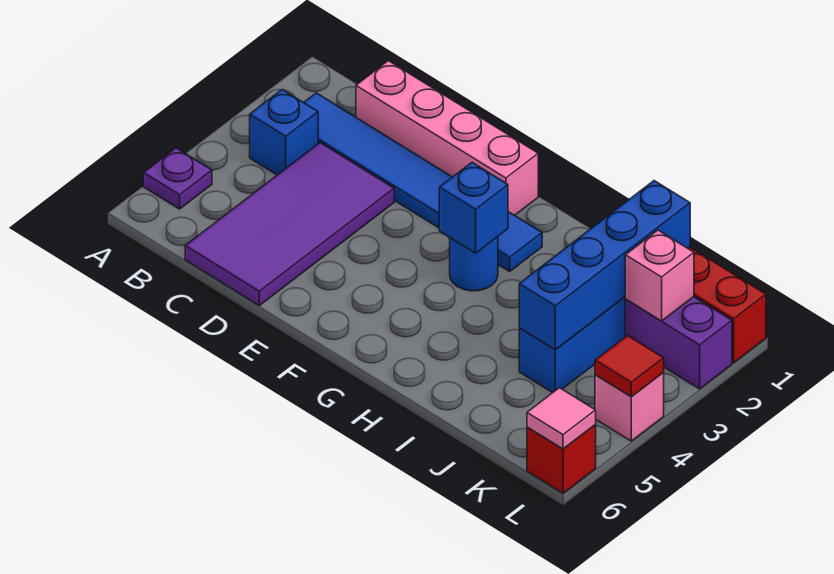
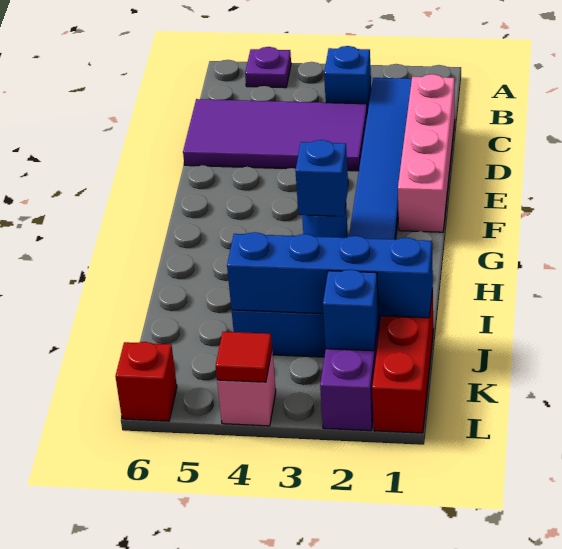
pink brick K2 level 2 -> blue brick K2 level 2
pink tile L6 level 2 -> none

